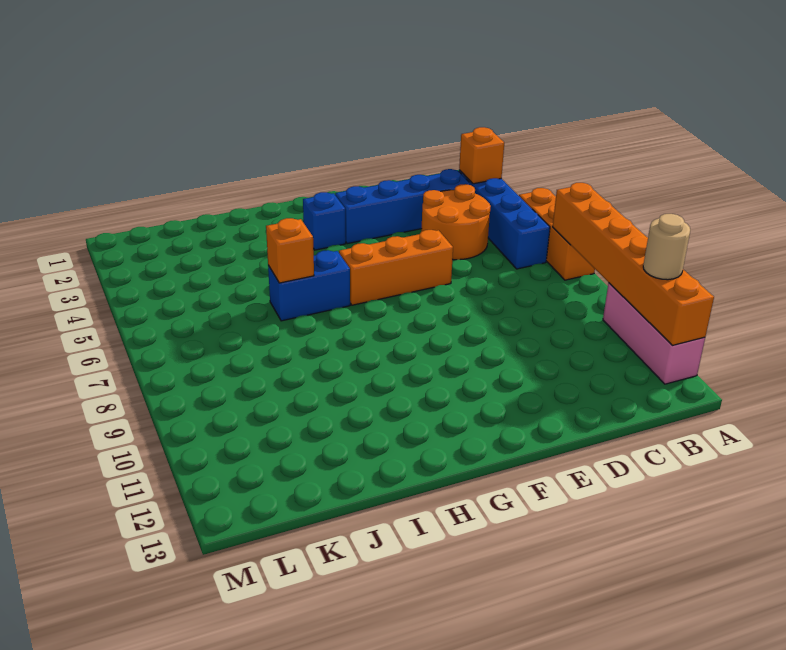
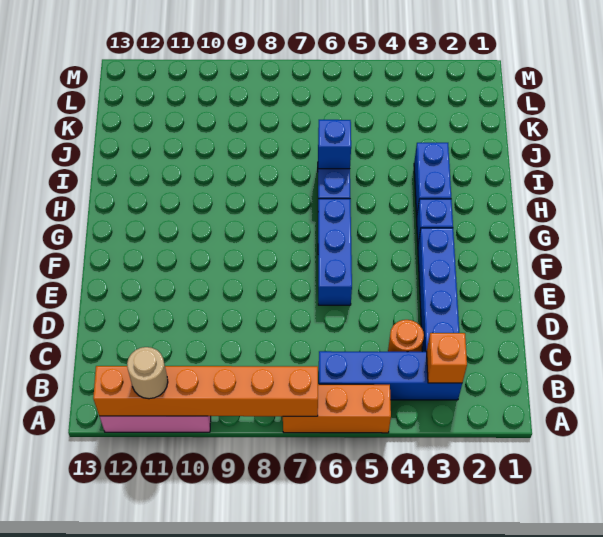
orange round brick C4:D5 level 1 -> orange round brick C4 level 1
orange brick E6:G6 level 1 -> blue brick E6:G6 level 1
none -> blue brick H3:I3 level 1
orange brick I6 level 2 -> blue brick I6 level 2

